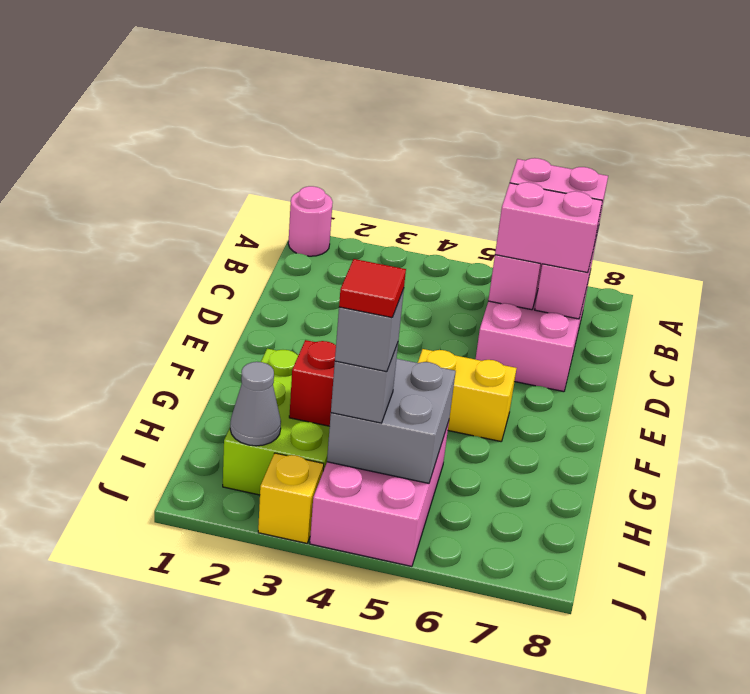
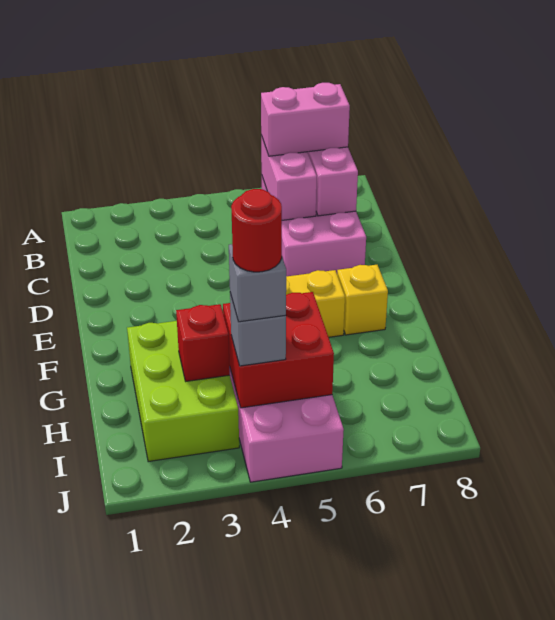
pink round brick A1 level 1 -> none
pink brick C6:C7 level 3 -> none
grey brick H4:I5 level 2 -> red brick H4:I5 level 2
grey cone I2 level 2 -> none
red tile I4 level 5 -> red round brick I4 level 5
yellow brick J3 level 1 -> yellow brick F7 level 1

